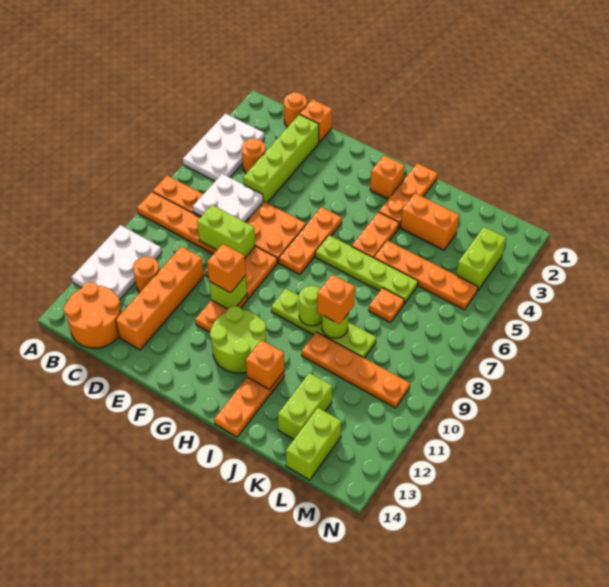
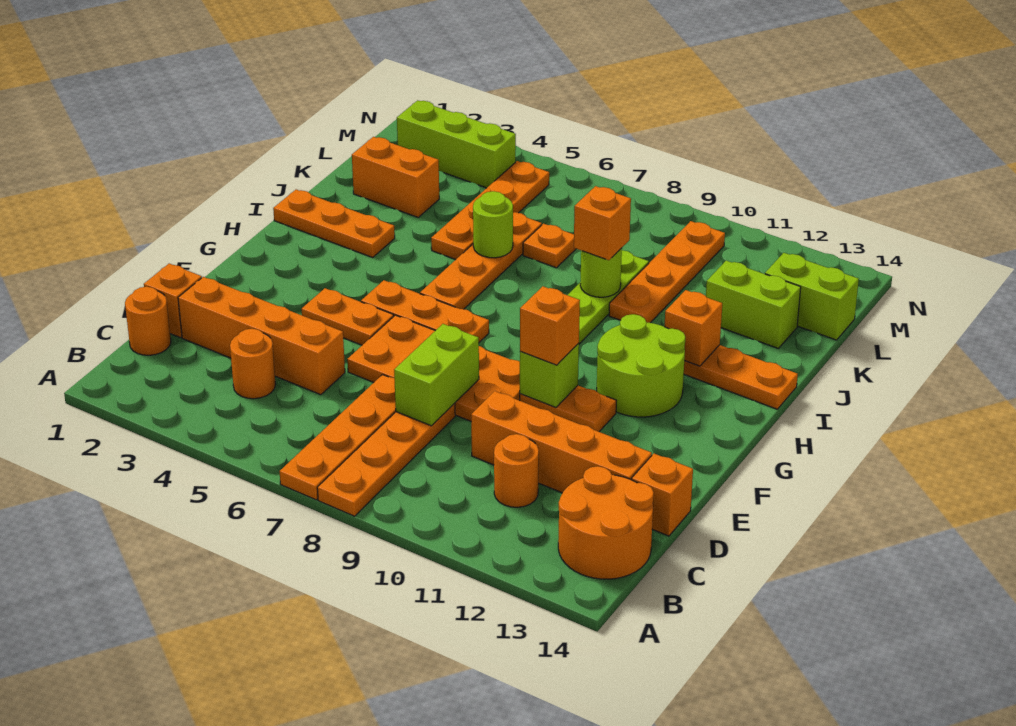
white plate A3:B5 level 1 -> none
white plate A10:B12 level 1 -> none
white plate C6:D7 level 2 -> none
lime brick D2:D5 level 1 -> orange brick D2:D5 level 1
orange brick H2 level 1 -> orange brick D14 level 1
lime plate H6:K6 level 1 -> orange plate H6:K6 level 1
orange plate I4:I5 level 1 -> orange plate F4:F5 level 1
lime round brick I9 level 2 -> lime round brick J6 level 2
orange brick J3:K3 level 1 -> orange brick K2:K3 level 1
lime brick M3:M4 level 1 -> lime brick M2:M4 level 1

